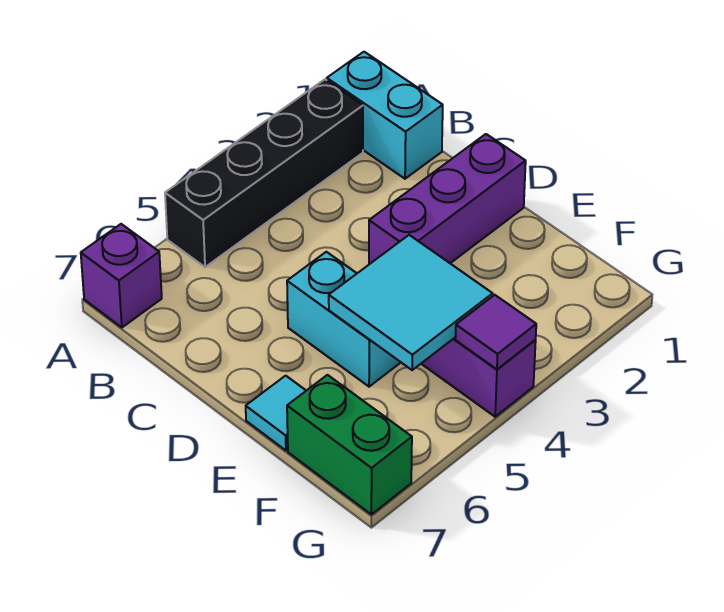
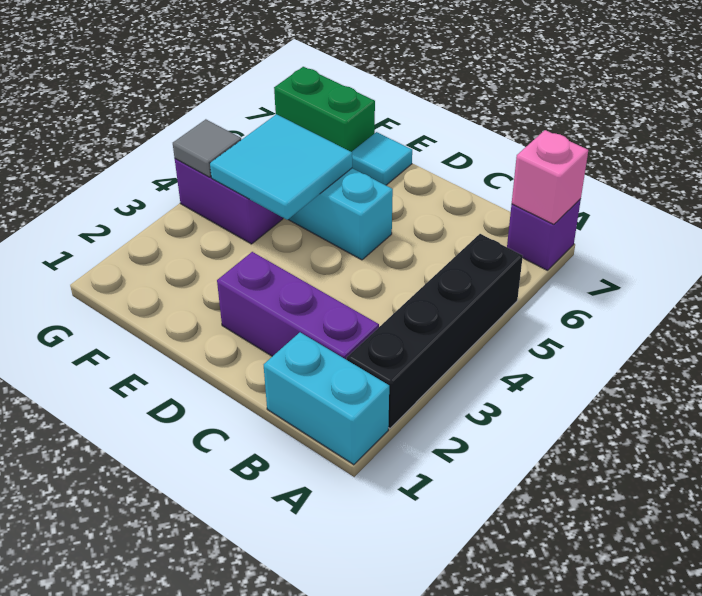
none -> pink brick A7 level 2
purple brick D1:D3 level 1 -> purple brick B2:D2 level 1
purple tile G4 level 2 -> grey tile G4 level 2

